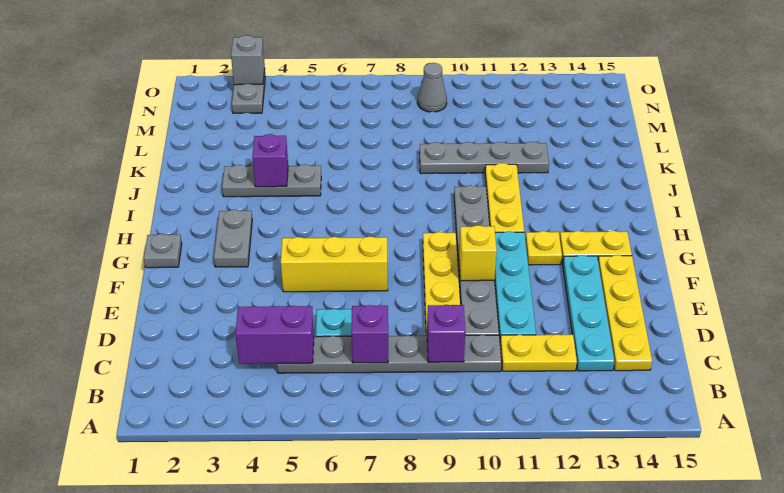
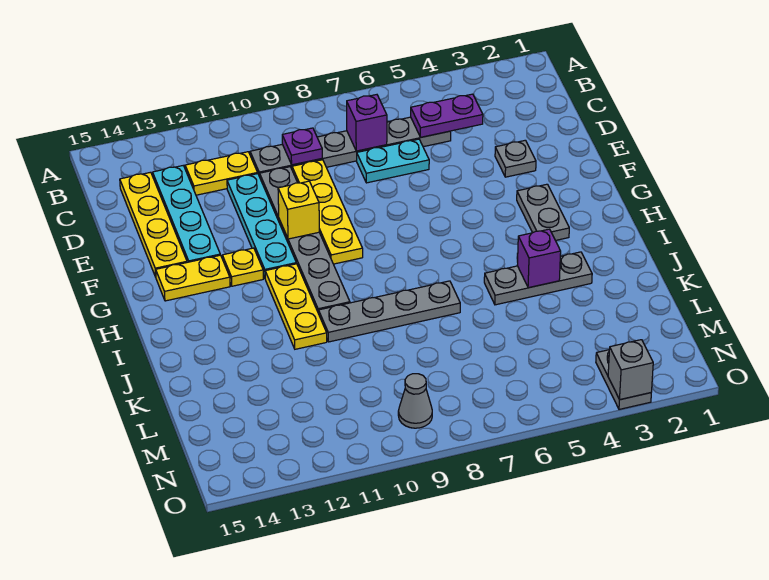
purple brick C4:C5 level 2 -> purple plate C4:C5 level 2
purple brick C9 level 2 -> purple plate C9 level 2
yellow brick F5:F7 level 1 -> none
grey plate G1 level 1 -> grey plate E3 level 1
grey plate K9:K12 level 1 -> grey plate J7:J10 level 1

